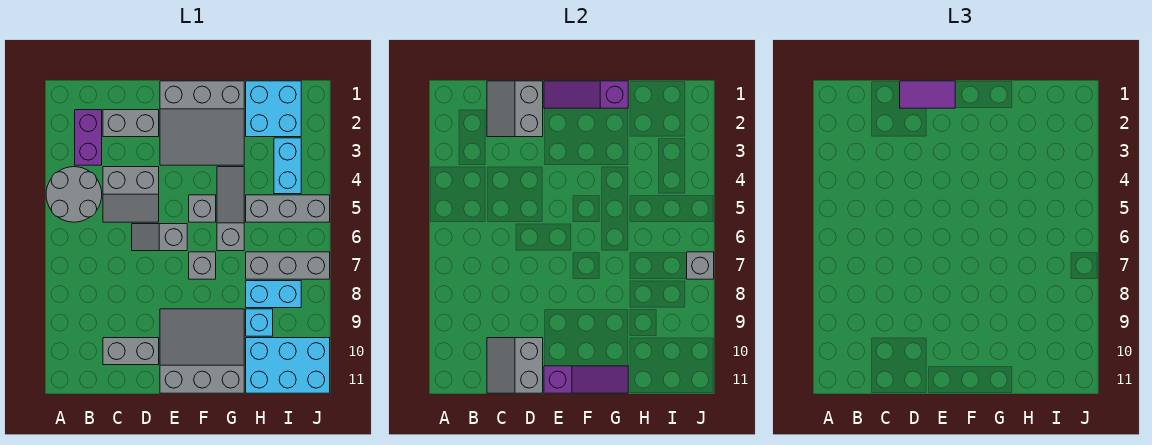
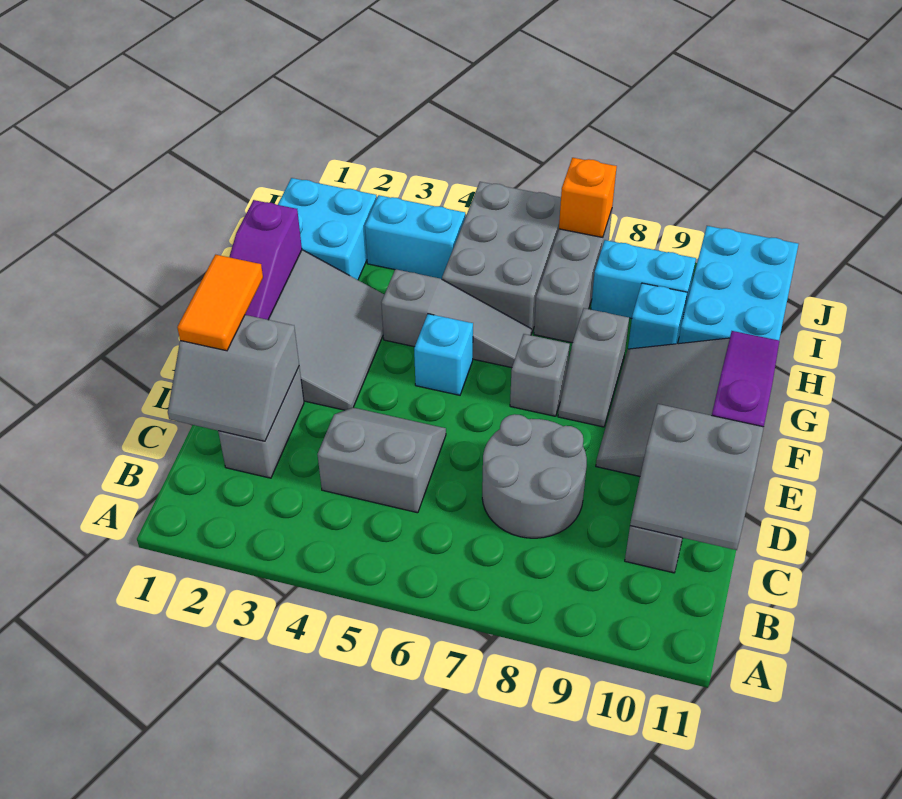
grey round brick A4:B5 level 1 -> grey round brick C7:D8 level 1
purple brick B2:B3 level 1 -> none
grey slope C4:D5 level 1 top 4 -> grey slope C4:D5 level 1 top C
purple tile D1:E1 level 3 -> orange tile D1:E1 level 3
grey slope D6:E6 level 1 top E -> grey slope F8:G8 level 1 top G
grey brick F5 level 1 -> cyan brick F5 level 1
grey slope G4:G6 level 1 top 6 -> grey slope G4:G6 level 1 top 4
grey brick H5:J5 level 1 -> grey brick H5:J6 level 1
cyan brick H8:I8 level 1 -> cyan brick I8:I9 level 1
grey brick J7 level 2 -> orange brick J7 level 2

